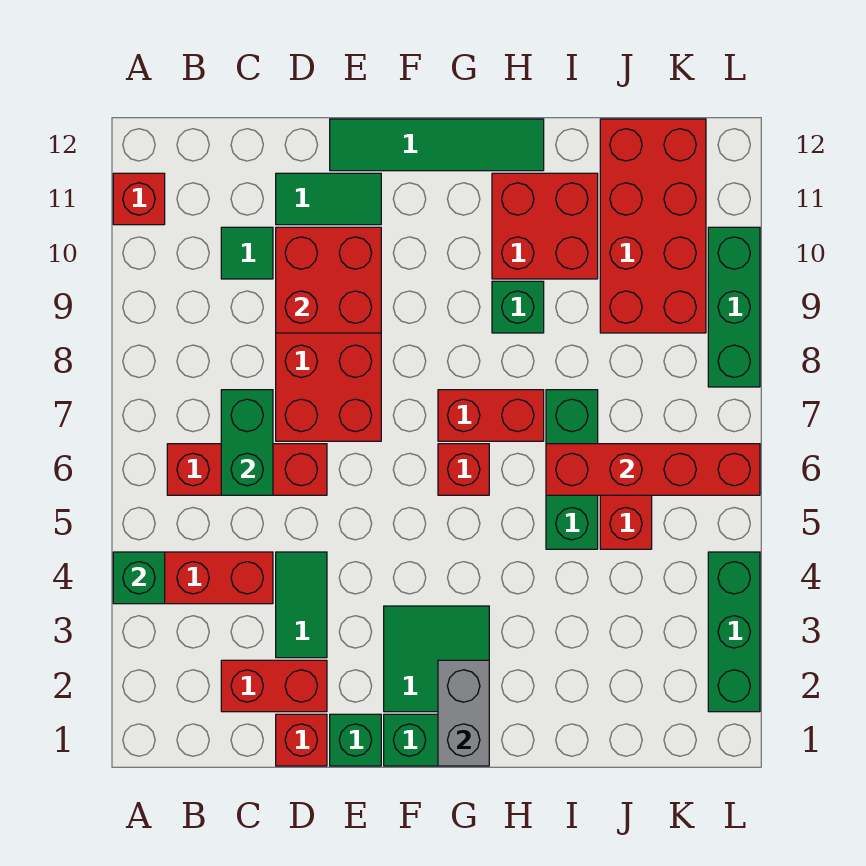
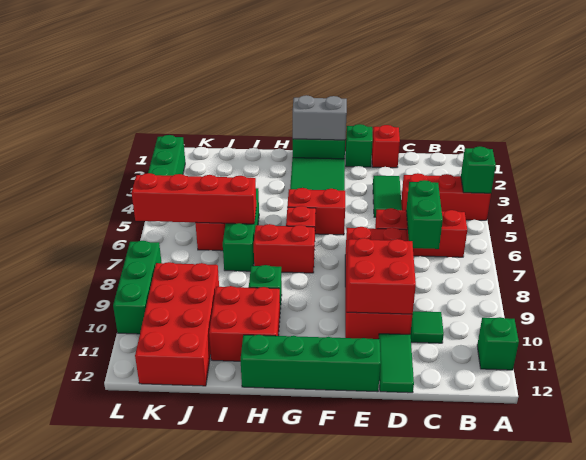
red brick A11 level 1 -> green brick A11 level 1
red brick C2:D2 level 1 -> red brick F5:G5 level 1
green tile D11:E11 level 1 -> green tile D11:D12 level 1
green tile E12:H12 level 1 -> green brick E12:H12 level 1
grey brick G1:G2 level 2 -> grey brick F1:G1 level 2

